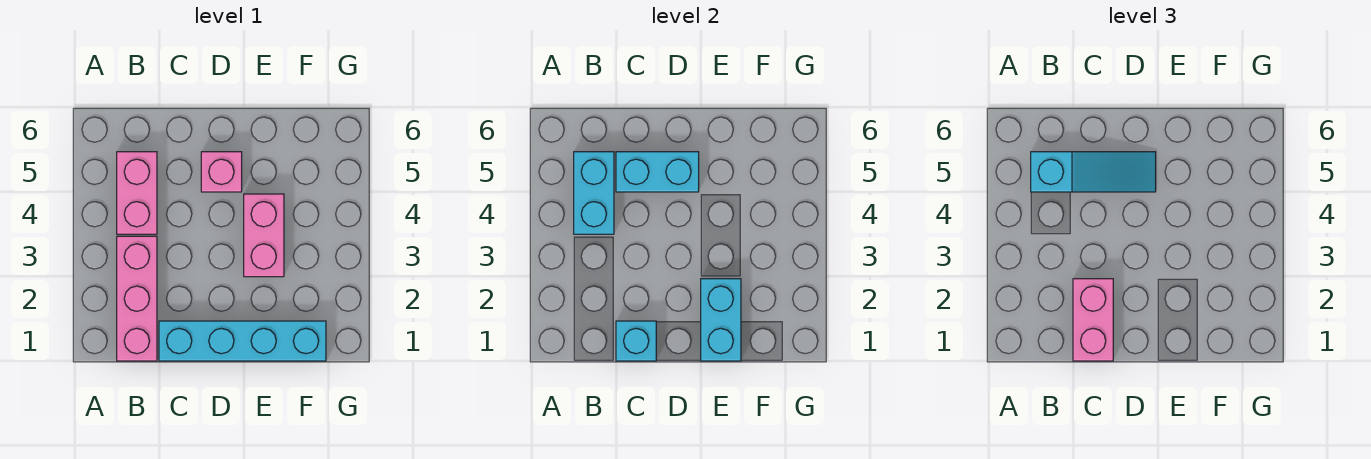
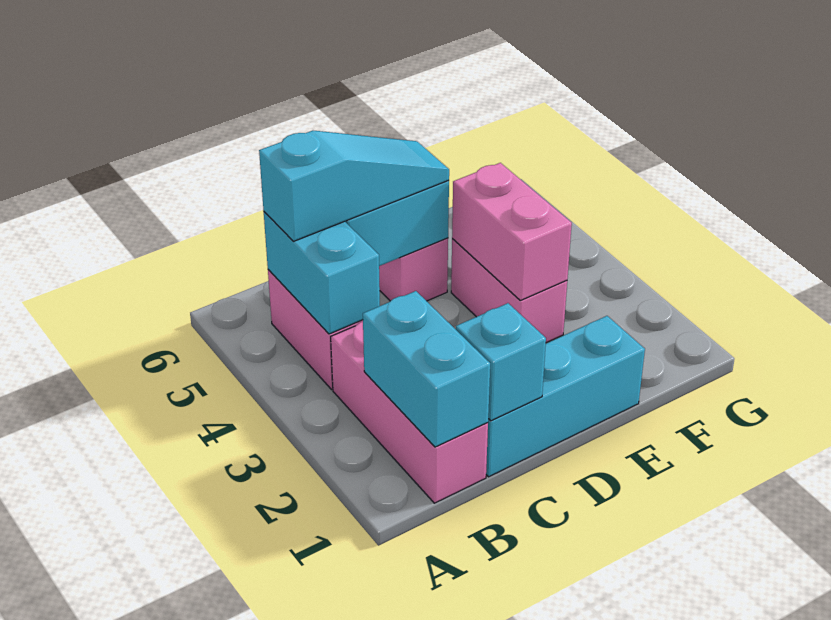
cyan brick C1:F1 level 1 -> cyan brick C1:E1 level 1
pink brick C1:C2 level 3 -> pink brick E3:E4 level 2
cyan brick E1:E2 level 2 -> cyan brick B1:B2 level 2

